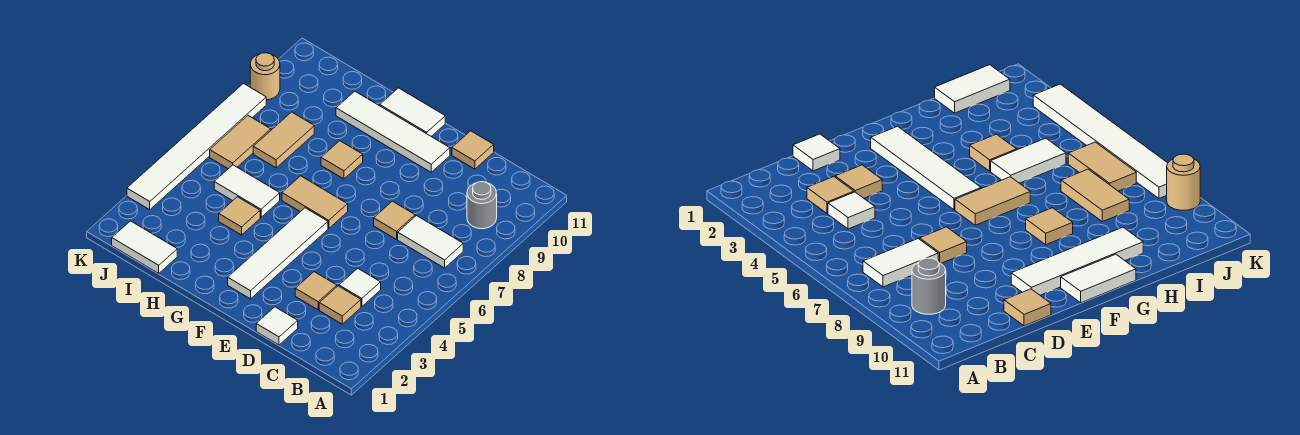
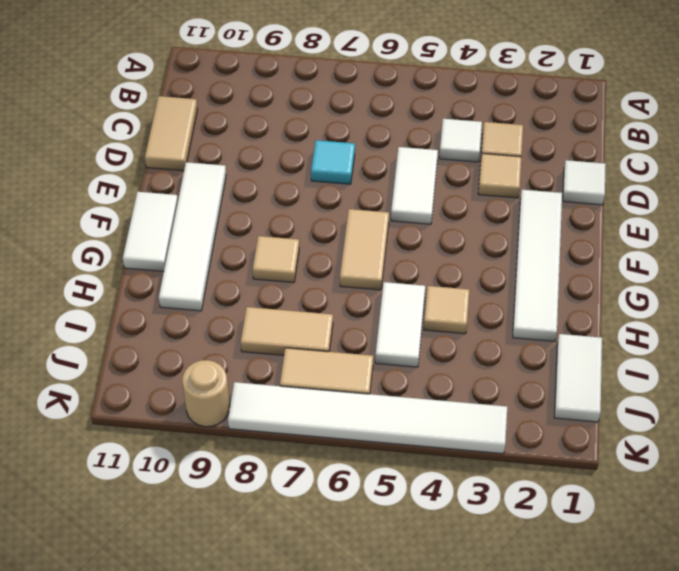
white tile B7:C7 level 1 -> white tile D5:E5 level 1
grey round brick B9 level 1 -> none
tan tile D7 level 1 -> cyan tile D7 level 1
tan tile D11 level 1 -> tan tile C11:D11 level 1
white tile F2:F5 level 1 -> white tile E2:H2 level 1

